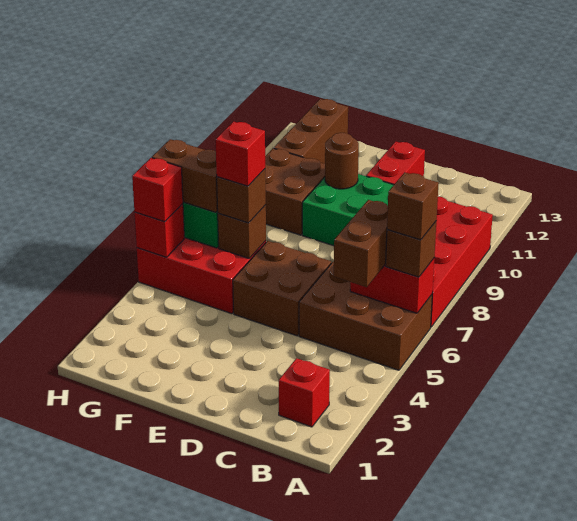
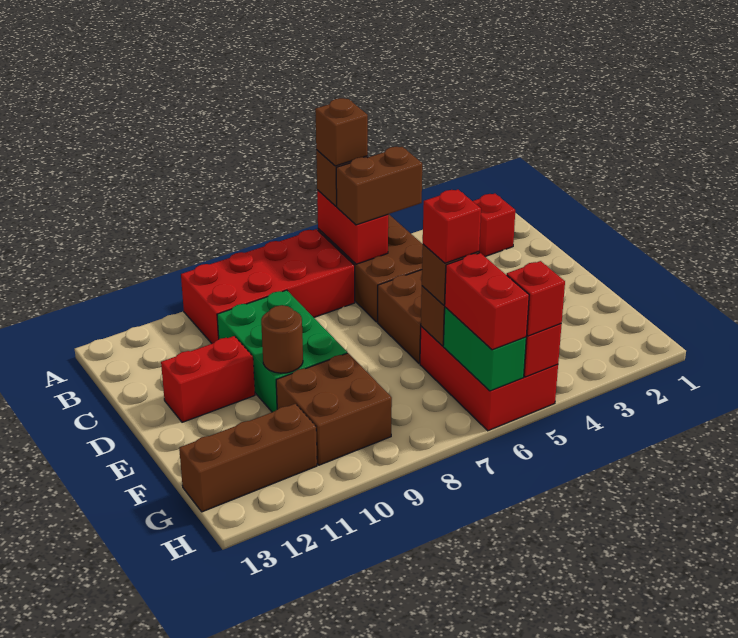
brown brick G6:H6 level 3 -> red brick G6:H6 level 3

